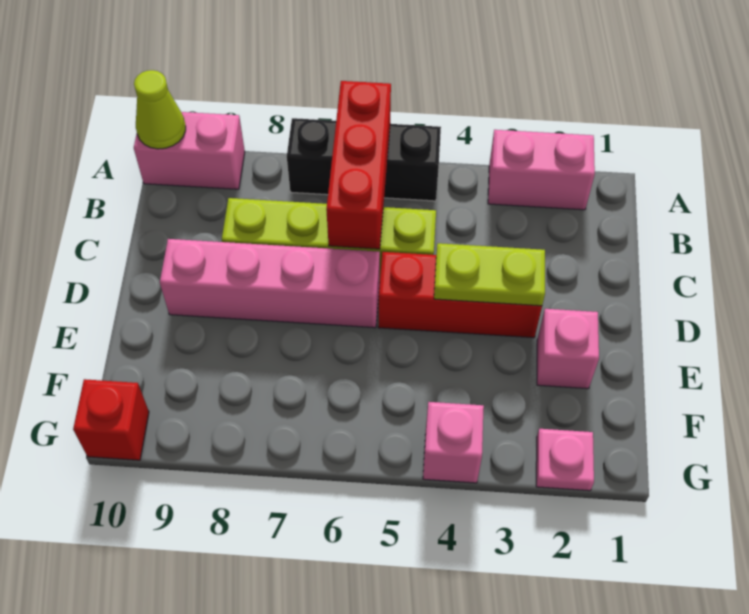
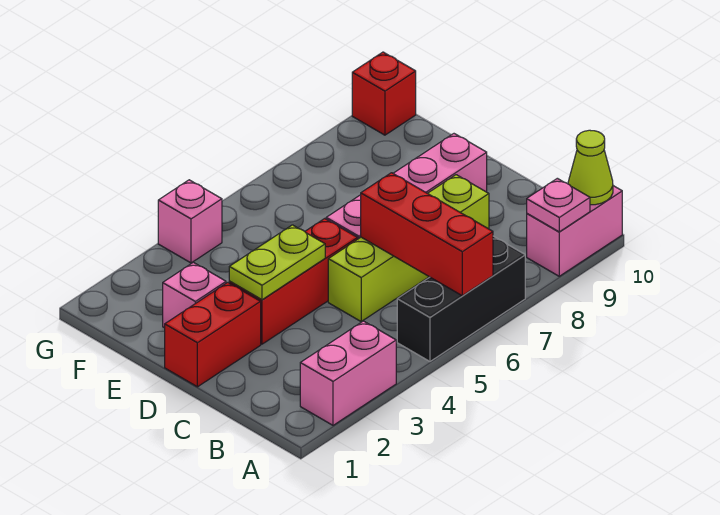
none -> red brick D1:D2 level 1
pink plate G2 level 1 -> pink plate A9 level 2

